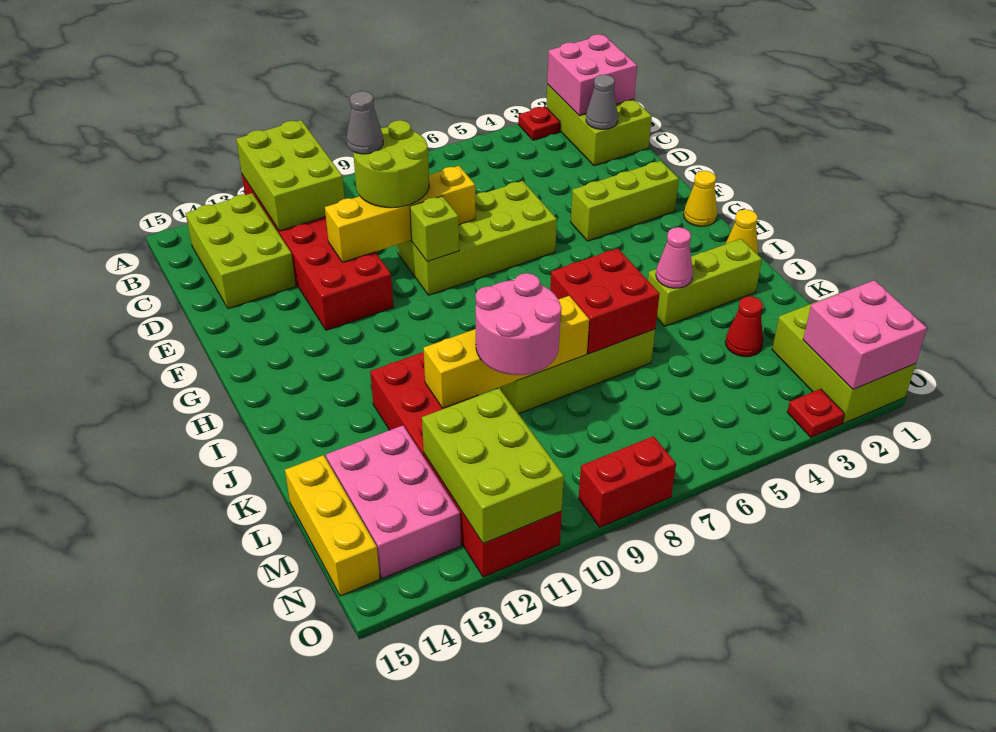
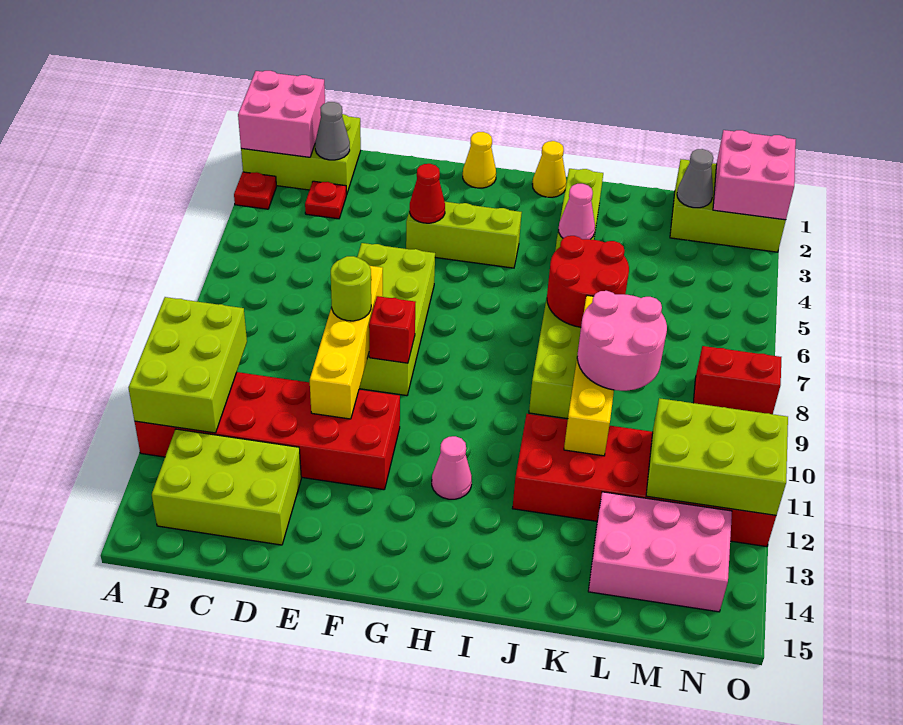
lime brick A11:C12 level 2 -> lime brick A10:B12 level 2
lime round brick D9:E10 level 3 -> lime round brick E9 level 3
grey cone D10 level 4 -> grey cone M2 level 2
lime brick F2:F4 level 1 -> lime brick F4:H4 level 1
lime brick F9 level 2 -> red brick F9 level 2
none -> pink cone H12 level 1
red brick J6:K7 level 2 -> red round brick J6:K7 level 2
red cone L3 level 1 -> red cone F4 level 2
yellow brick L15:N15 level 1 -> none
red plate O3 level 1 -> red plate C3 level 1
red brick O8:O9 level 1 -> red brick N8:O8 level 1

